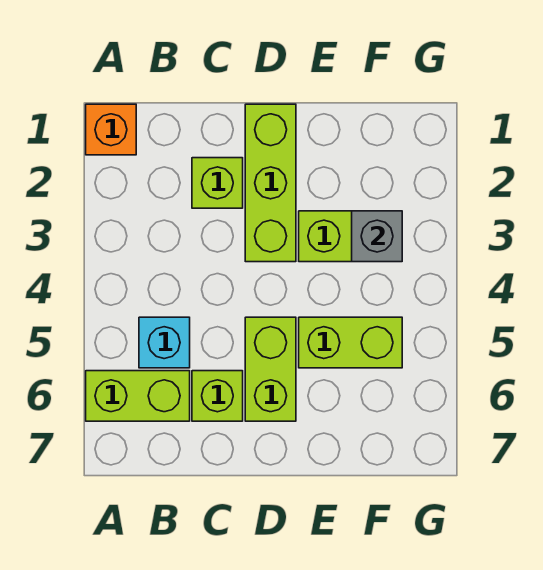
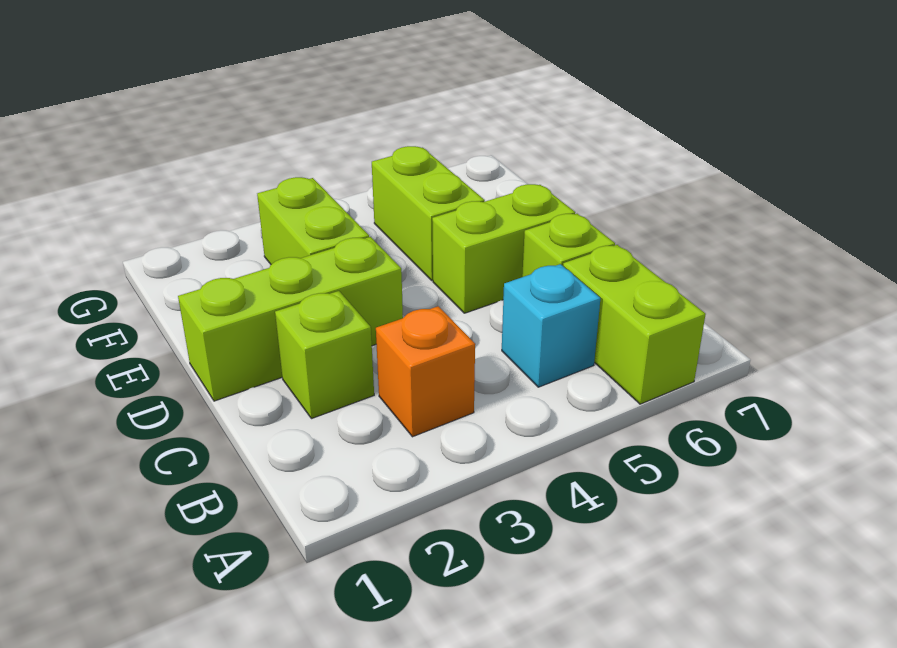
orange brick A1 level 1 -> orange brick B3 level 1
grey brick F3 level 2 -> none

